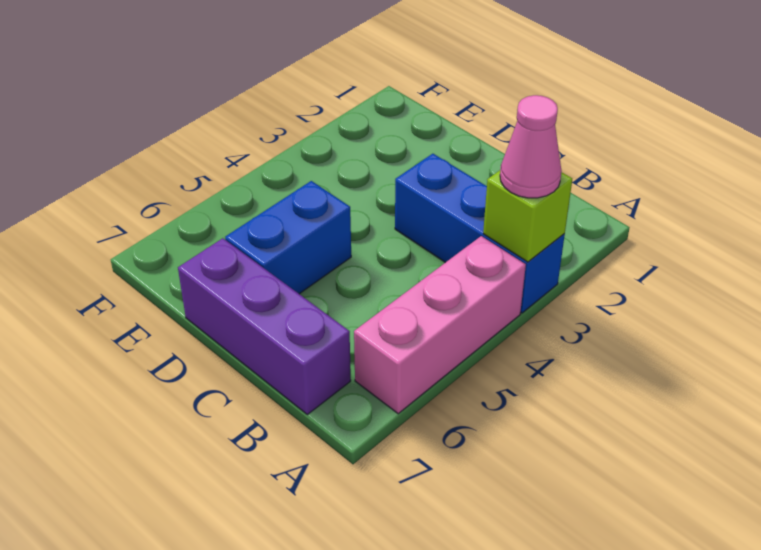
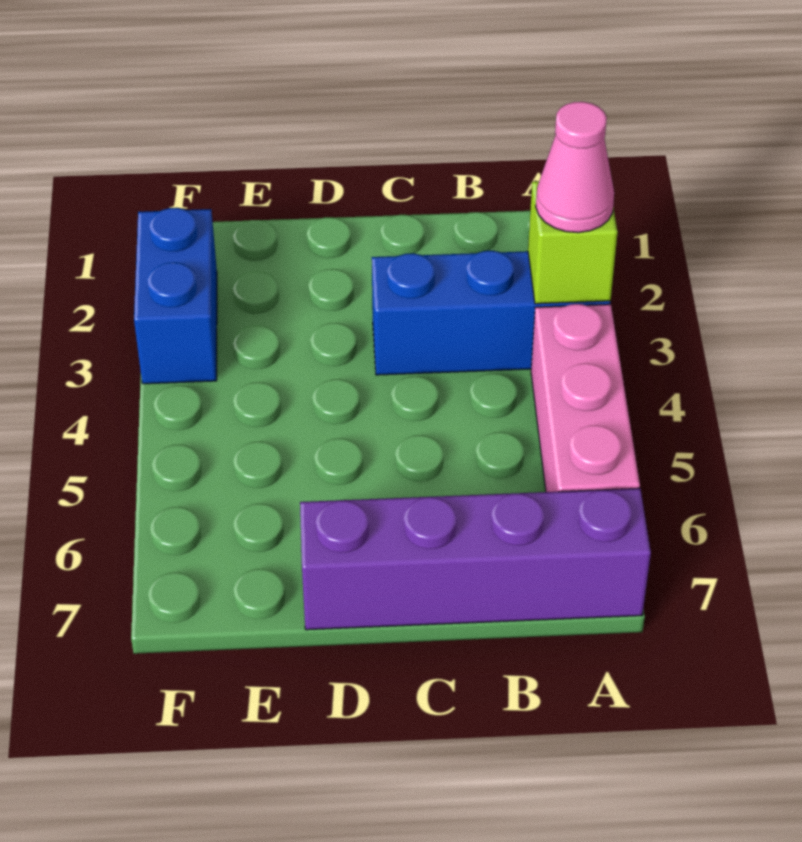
purple brick B7:D7 level 1 -> purple brick A7:D7 level 1
blue brick D5:D6 level 1 -> blue brick F2:F3 level 1

